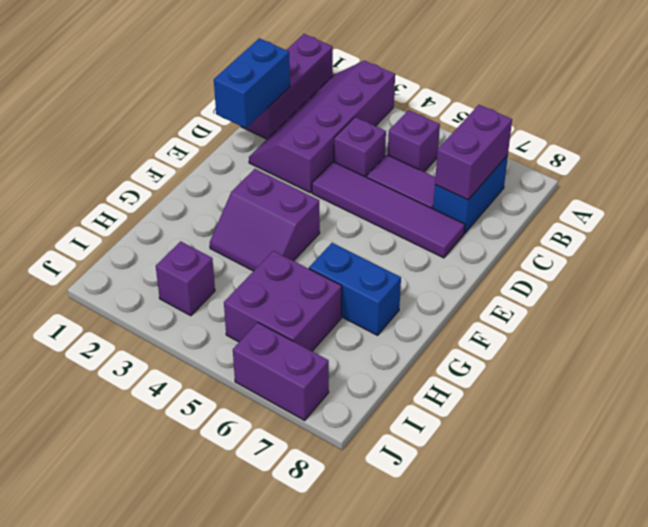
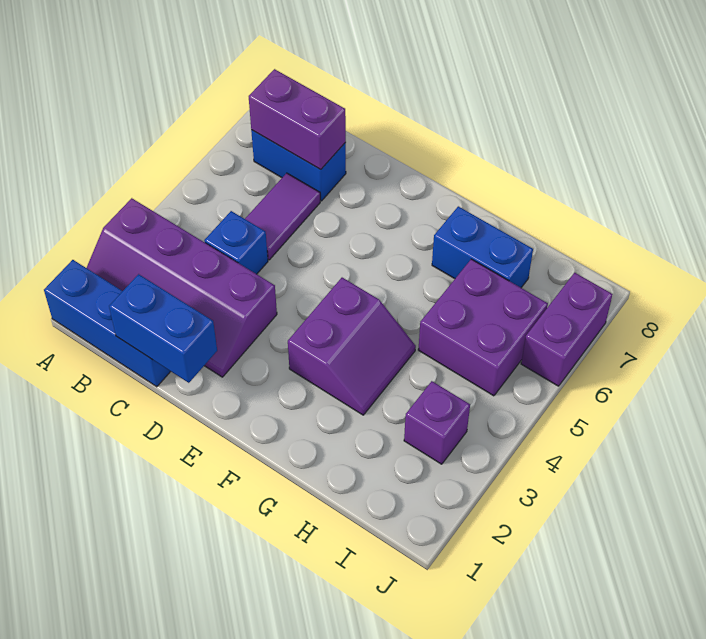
purple brick A1:C1 level 1 -> blue brick A1:C1 level 1
purple brick B5 level 1 -> none
purple brick C4 level 1 -> blue brick C4 level 1
purple tile D4:D7 level 1 -> none
blue brick G6:G7 level 1 -> blue brick G7:H7 level 1

